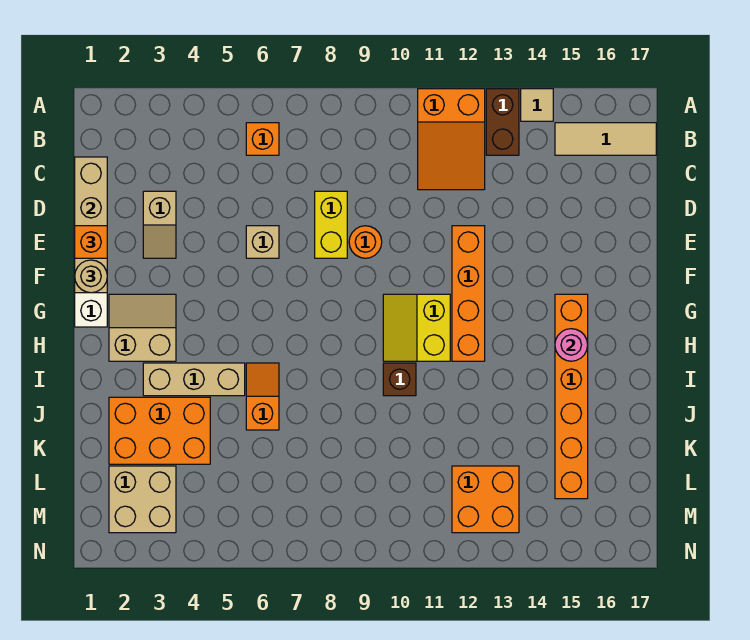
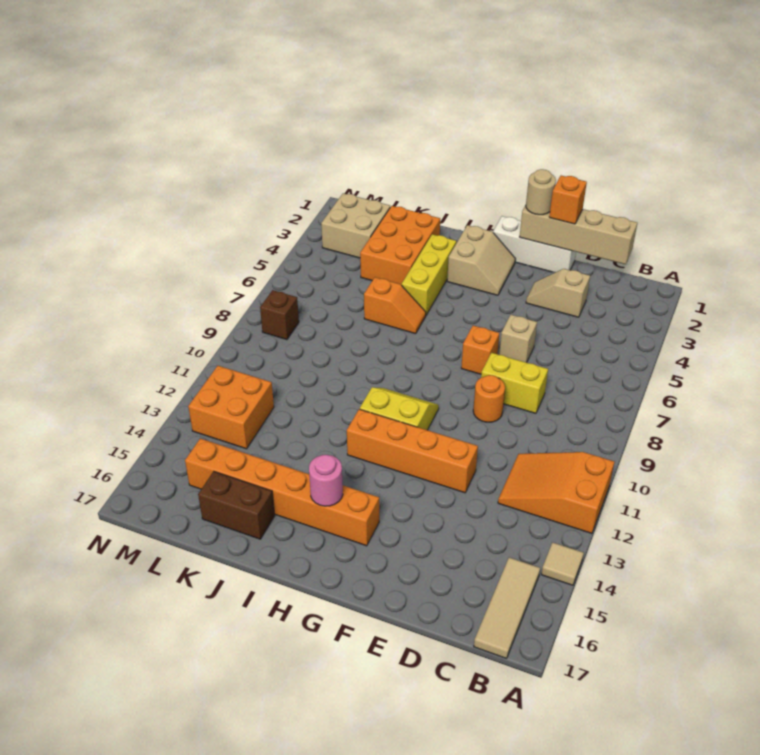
brown brick A13:B13 level 1 -> brown brick J16:K16 level 1
orange brick B6 level 1 -> orange brick F7 level 1
tan brick I3:I5 level 1 -> yellow brick I3:I5 level 1
brown brick I10 level 1 -> brown brick M8 level 1

